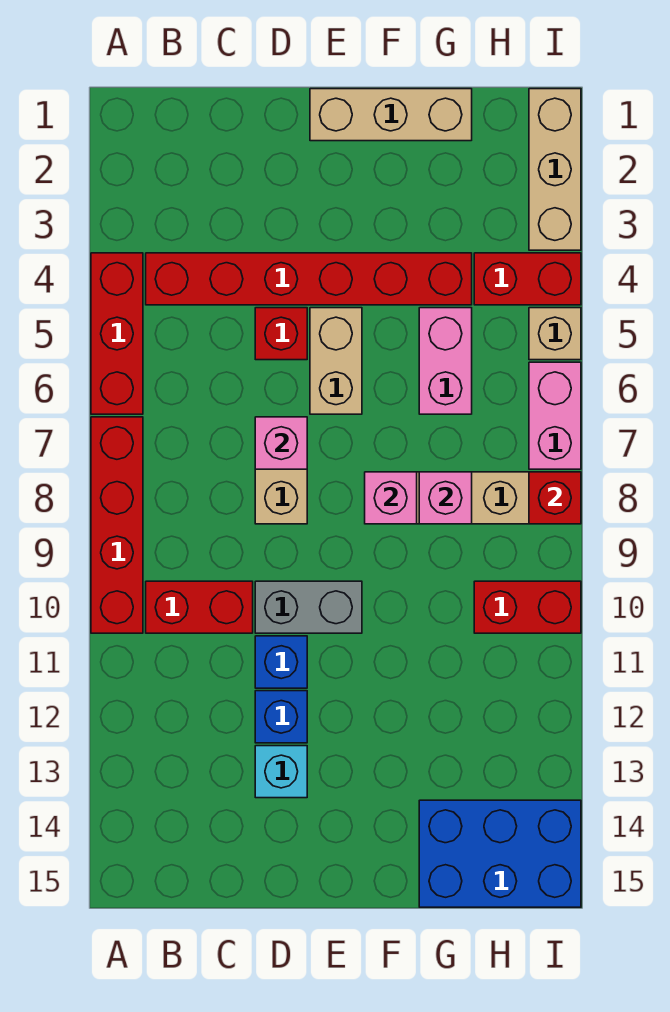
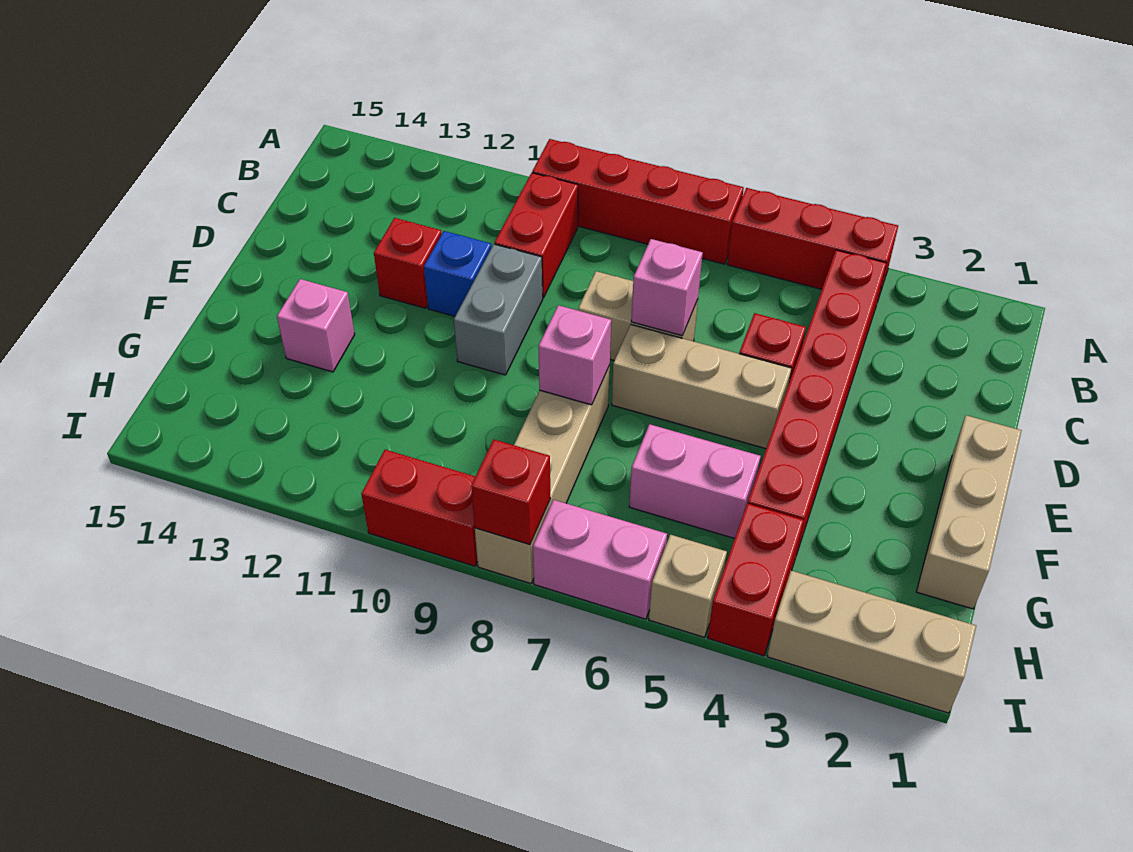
blue brick D12 level 1 -> red brick D12 level 1
cyan brick D13 level 1 -> none
tan brick E5:E6 level 1 -> tan brick E5:E7 level 1
pink brick G8 level 2 -> pink brick F13 level 1
blue brick G14:I15 level 1 -> none
red brick H10:I10 level 1 -> red brick I9:I10 level 1

